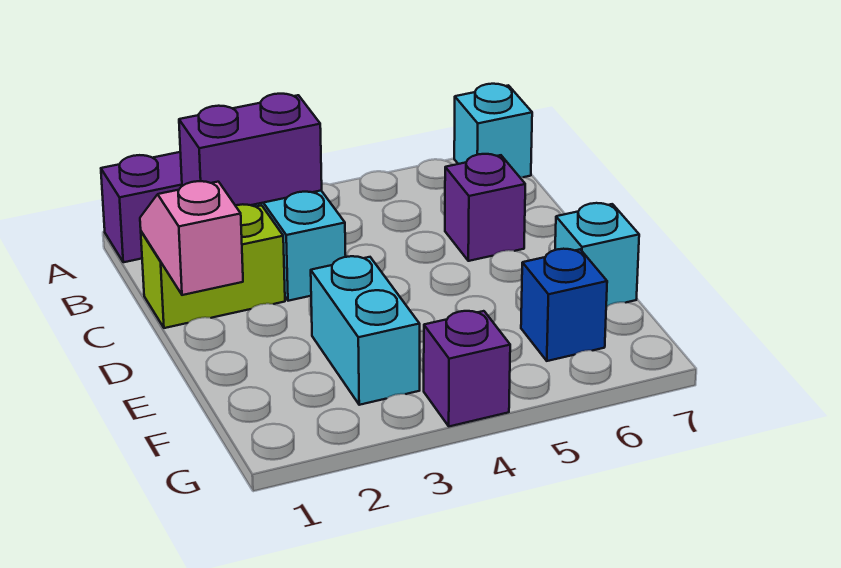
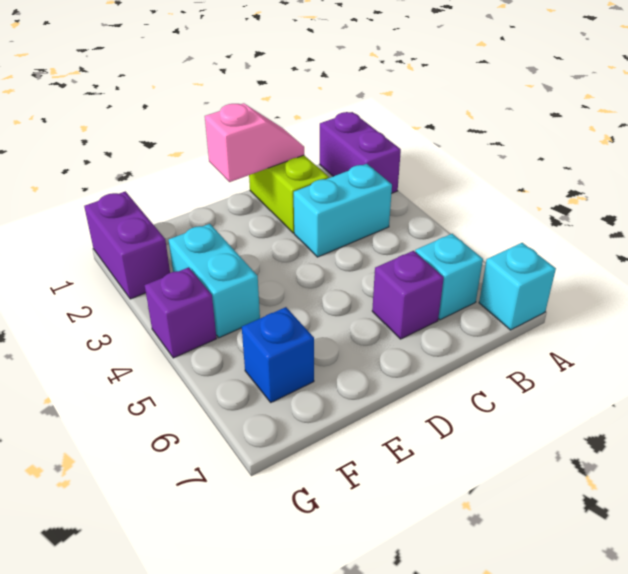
purple brick B2:B3 level 2 -> purple brick G1:G2 level 1
cyan brick E3:F3 level 1 -> cyan brick F3:F4 level 1
cyan brick E7 level 1 -> cyan brick B6 level 1

